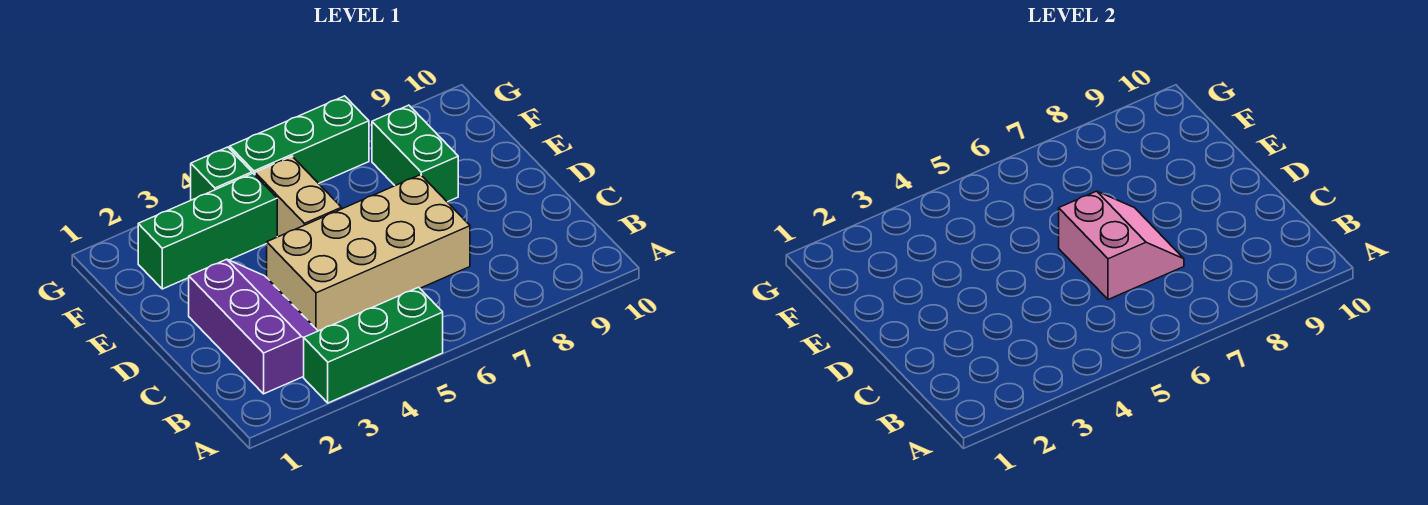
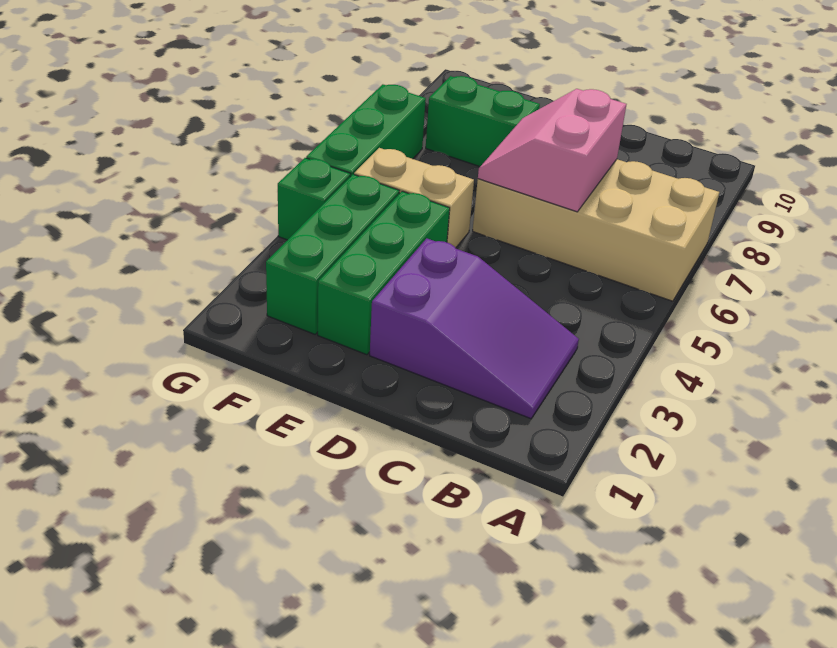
green brick A3:A5 level 1 -> green brick E2:E4 level 1
purple slope B2:D3 level 1 top 2 -> purple slope B2:D3 level 1 top D
tan brick C4:D7 level 1 -> tan brick A6:D7 level 1
pink slope C6:D7 level 2 top 6 -> pink slope C6:D7 level 2 top C

